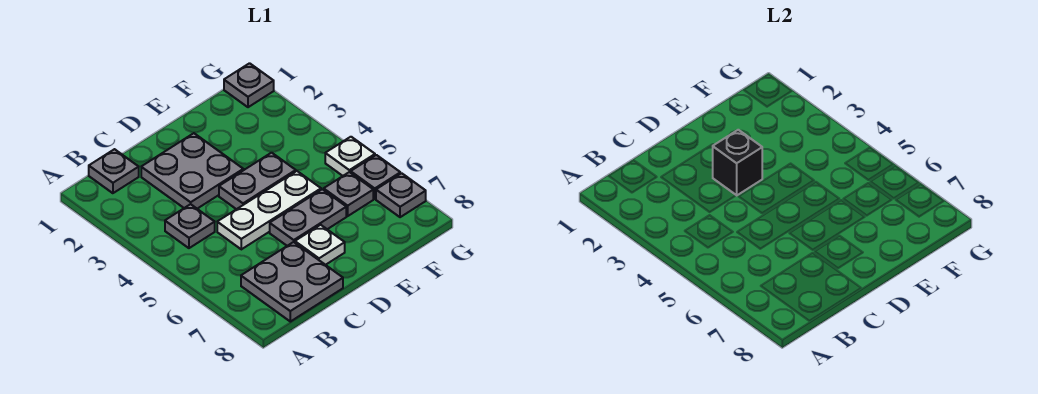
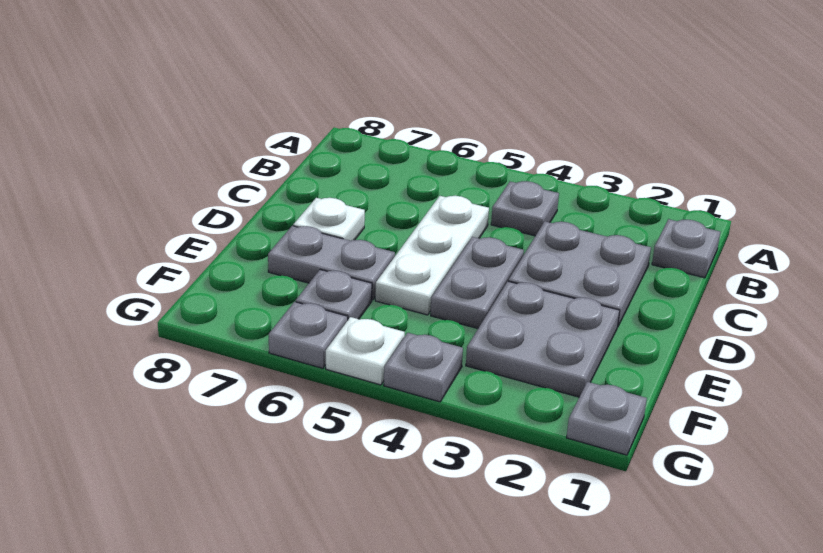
grey plate B7:C8 level 1 -> grey plate E2:F3 level 1
black brick D3 level 2 -> none
grey plate D6:E6 level 1 -> grey plate E6:E7 level 1
grey plate G7 level 1 -> grey plate G4 level 1

